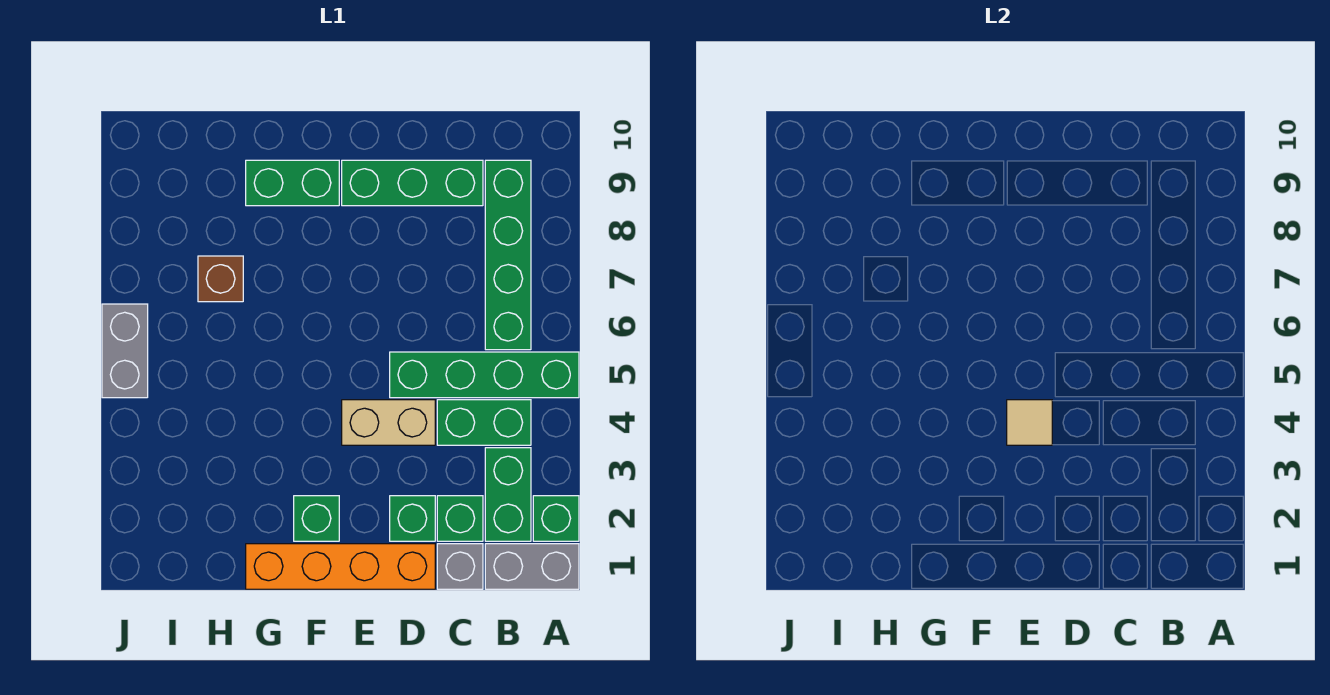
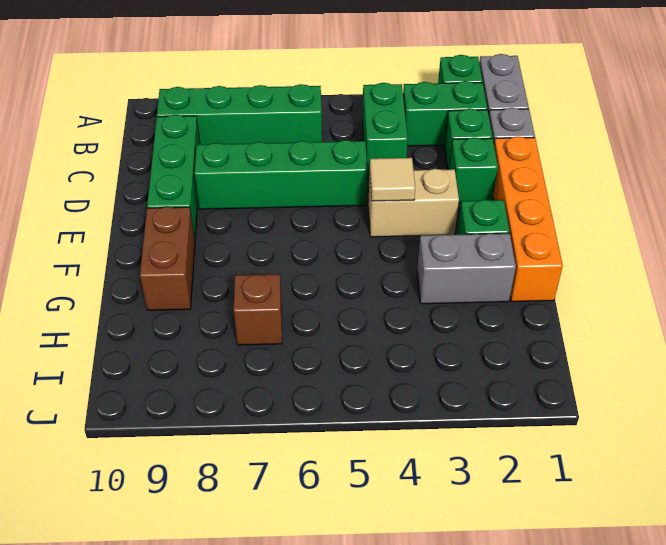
green brick A5:D5 level 1 -> green brick D5:D8 level 1
tan brick D4:E4 level 1 -> tan brick E3:E4 level 1
green brick F9:G9 level 1 -> brown brick F9:G9 level 1
grey brick J5:J6 level 1 -> grey brick G2:G3 level 1

